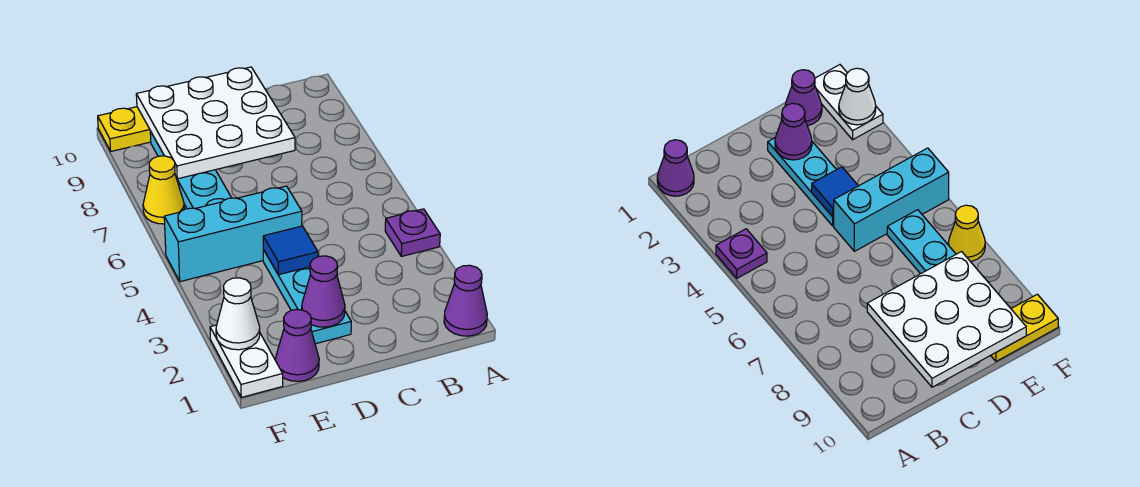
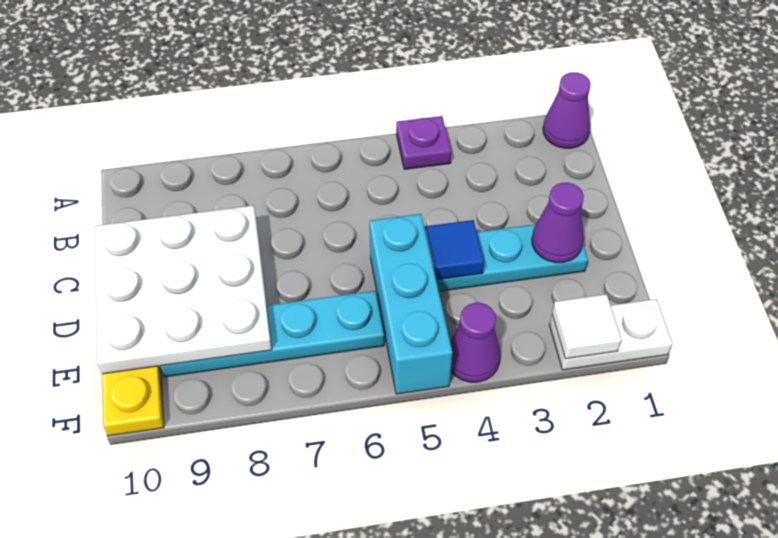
purple cone E1 level 1 -> purple cone F4 level 1
white cone F2 level 2 -> white tile F2 level 2
yellow cone F7 level 1 -> none

